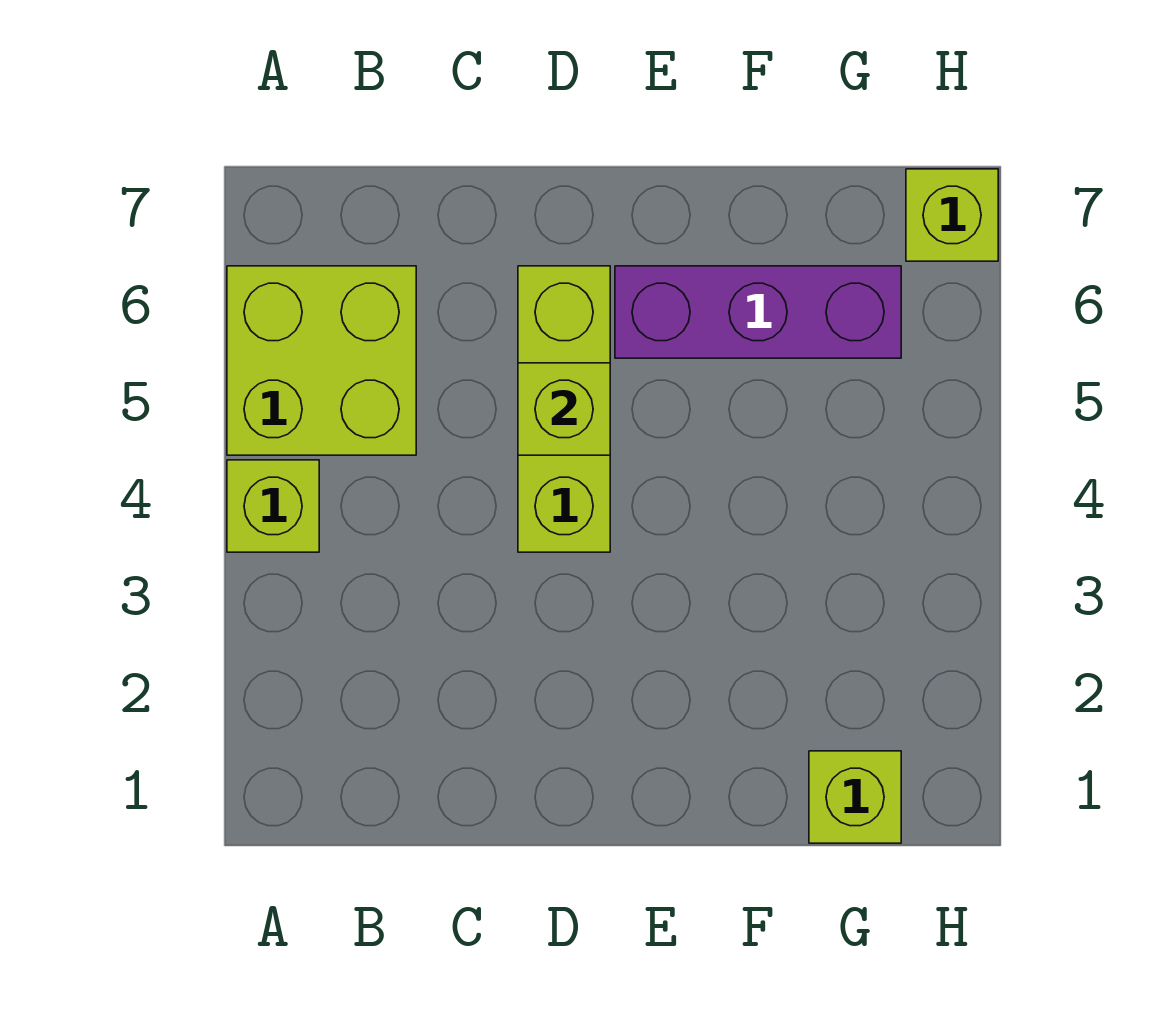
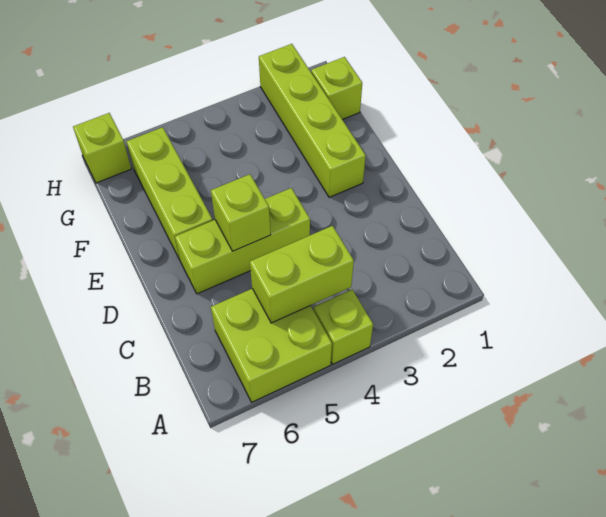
none -> lime brick B4:B5 level 2
none -> lime brick E2:H2 level 1
purple brick E6:G6 level 1 -> lime brick E6:G6 level 1

